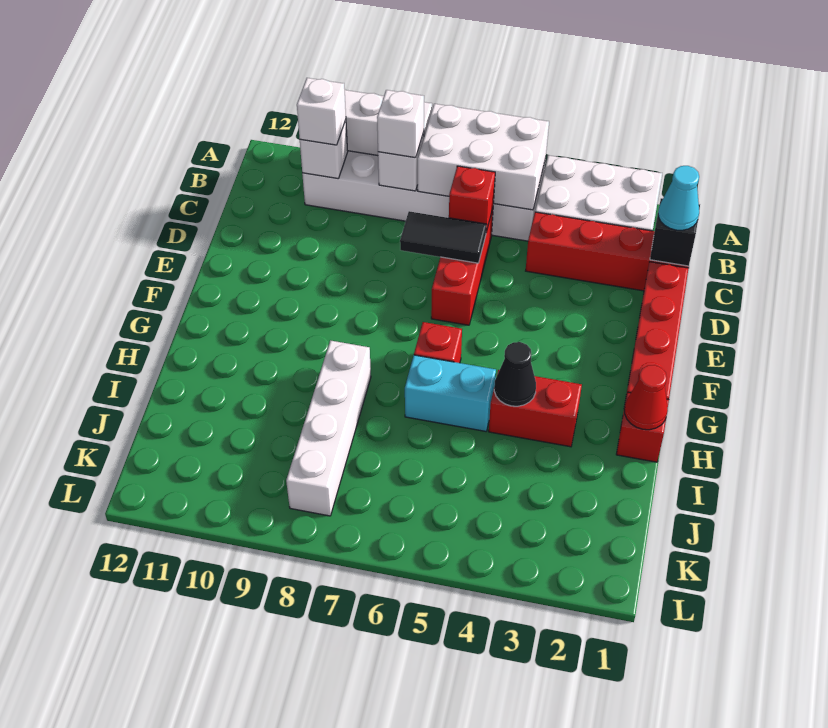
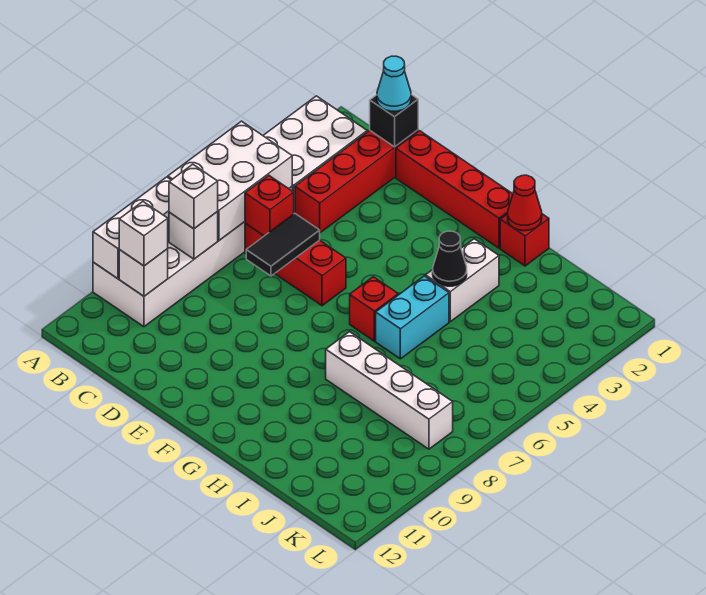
red brick H3:H4 level 1 -> white brick H3:H4 level 1

